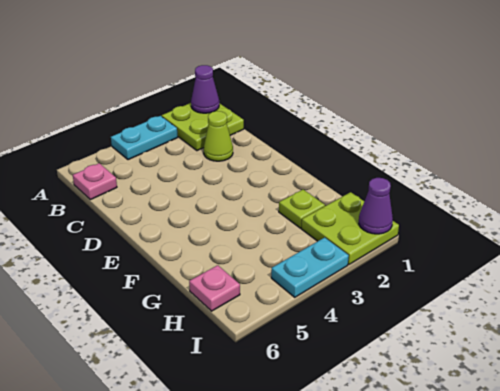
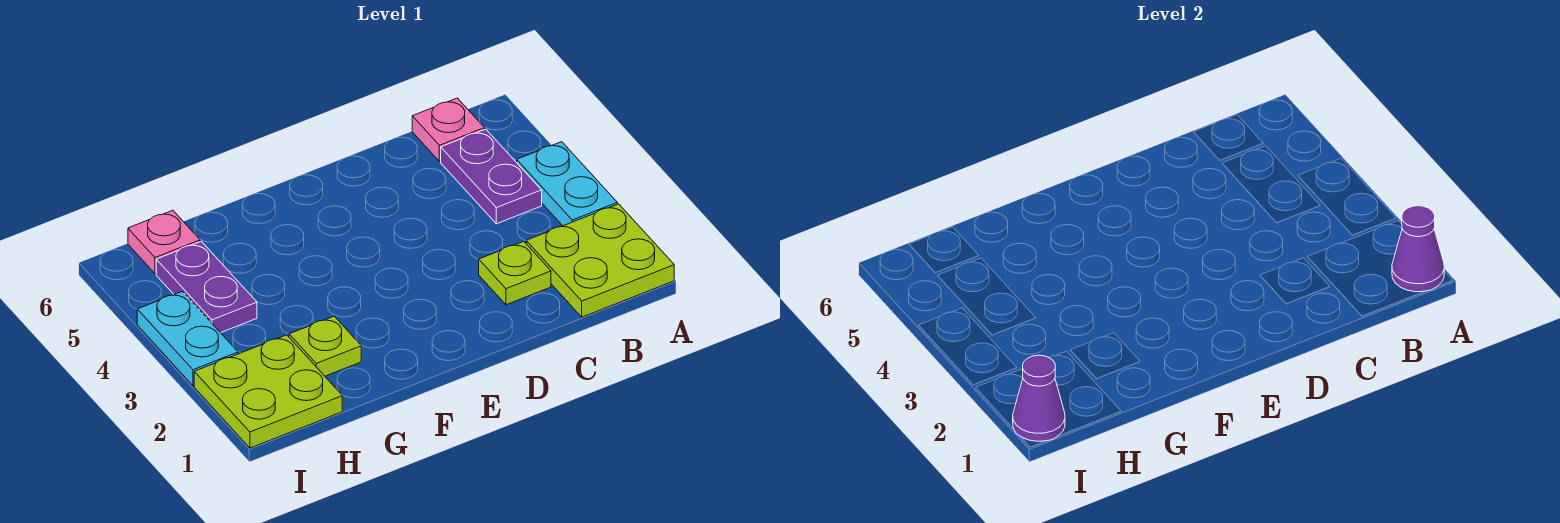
none -> purple plate B4:B5 level 1
lime cone C2 level 1 -> lime plate C2 level 1
none -> purple plate H4:H5 level 1

